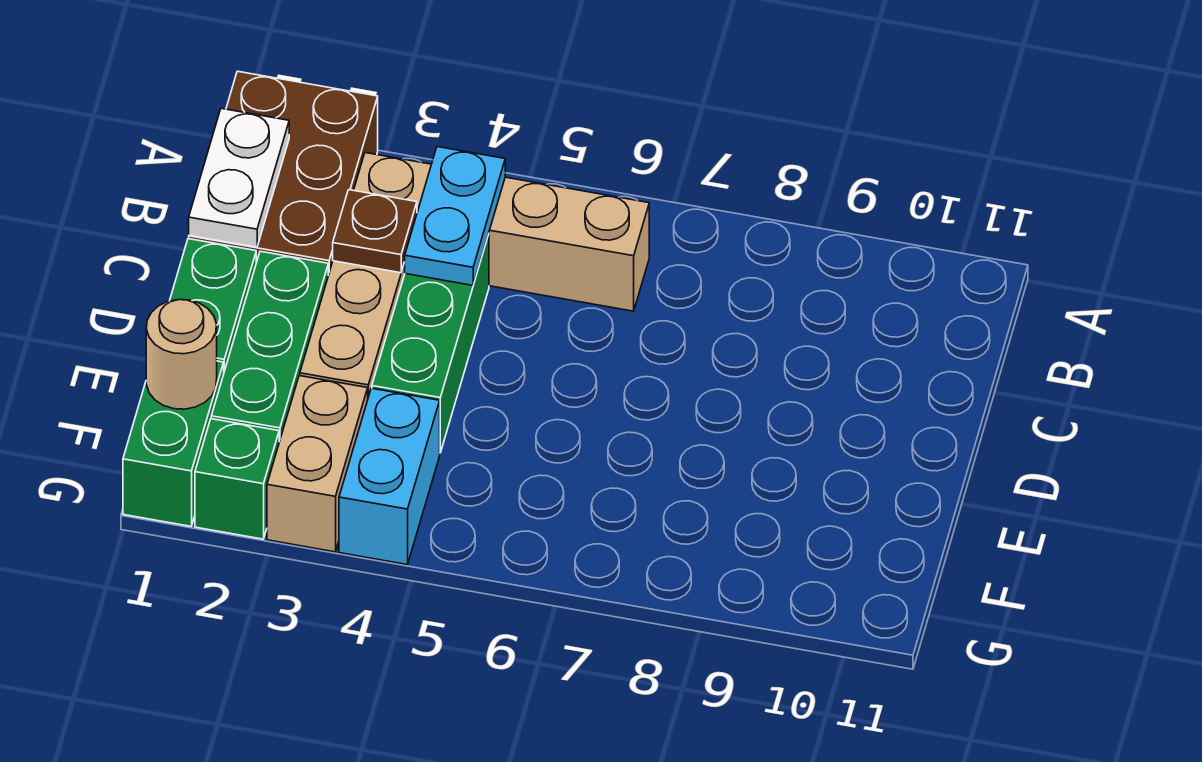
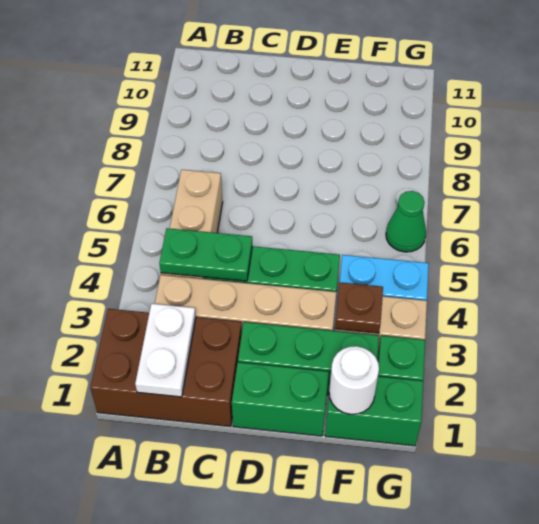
white plate B1:C1 level 2 -> white plate B1:B2 level 2
cyan plate B4:C4 level 2 -> green plate B4:C4 level 2
brown plate C3 level 2 -> brown plate F3 level 2
tan round brick F1 level 2 -> white round brick F1 level 2
none -> green cone G6 level 1

